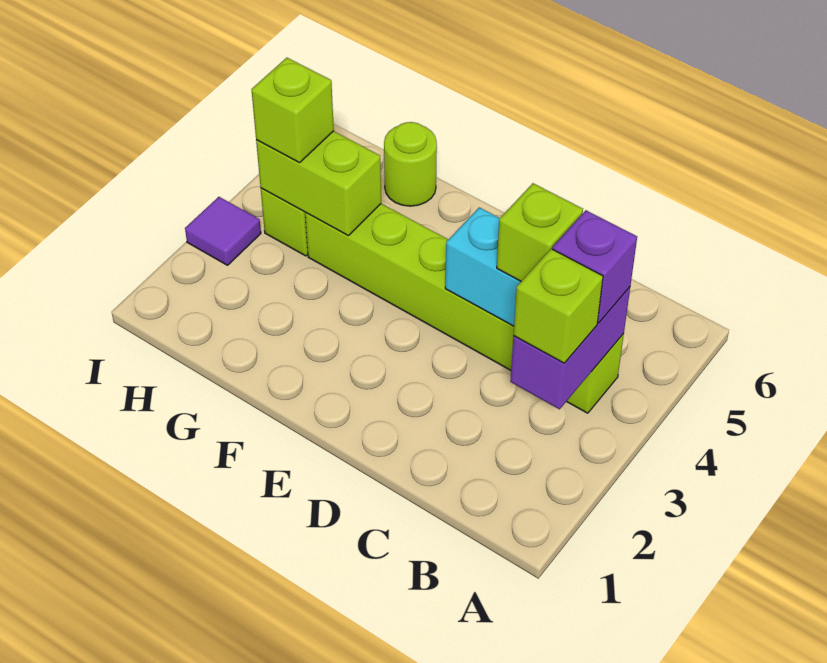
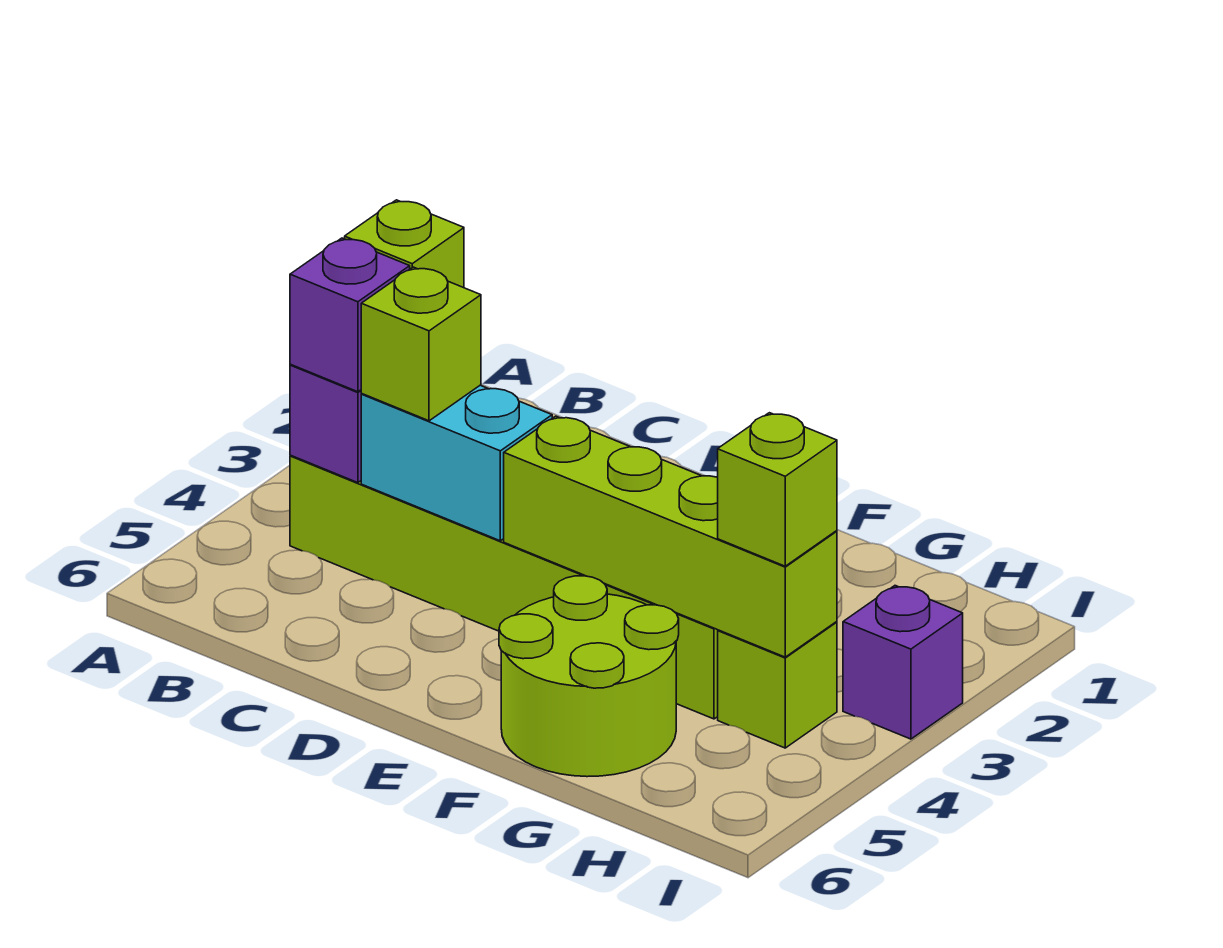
lime brick G4:H4 level 2 -> lime brick E4:H4 level 2
lime round brick G6 level 1 -> lime round brick F5:G6 level 1
purple tile I3 level 1 -> purple brick I3 level 1

